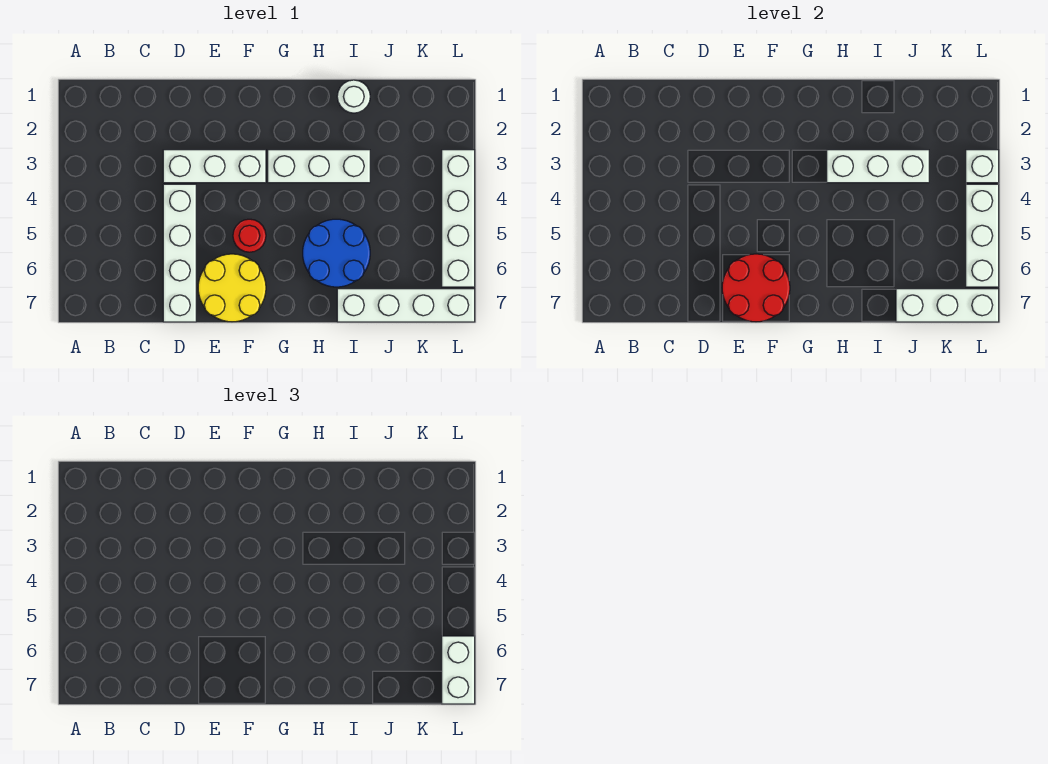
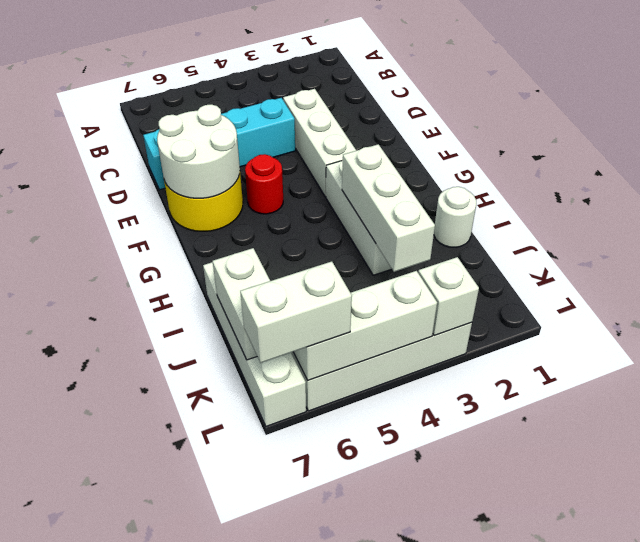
white brick D4:D7 level 1 -> cyan brick D4:D7 level 1
red round brick E6:F7 level 2 -> white round brick E6:F7 level 2
blue round brick H5:I6 level 1 -> none
white brick J7:L7 level 2 -> white brick J7:K7 level 2

